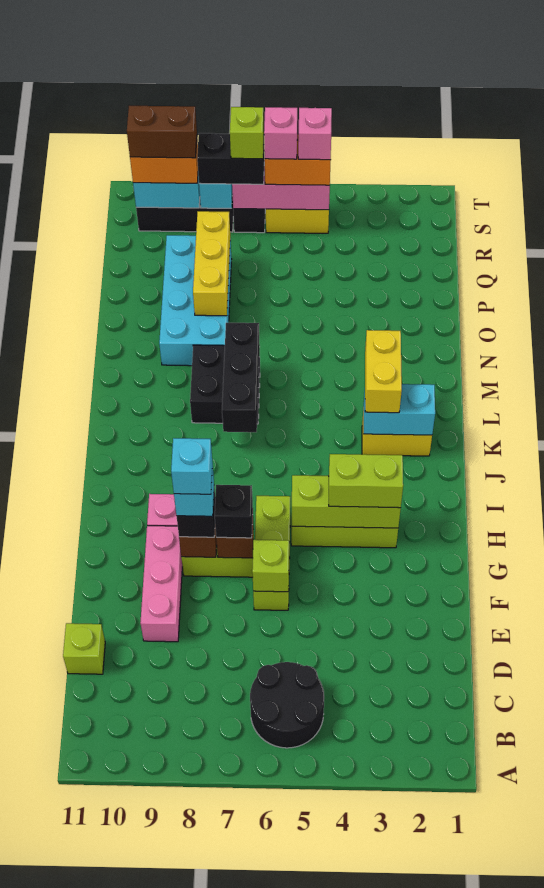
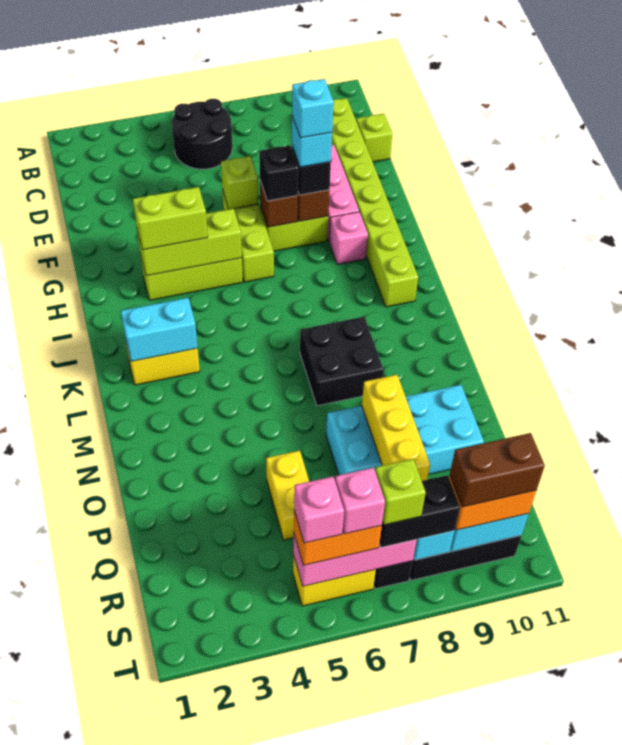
none -> lime brick C10:J10 level 1
yellow brick K3:L3 level 3 -> yellow brick P5:Q5 level 1
black brick K7:M7 level 2 -> none
cyan brick N8:Q9 level 1 -> cyan brick O7:P10 level 1

